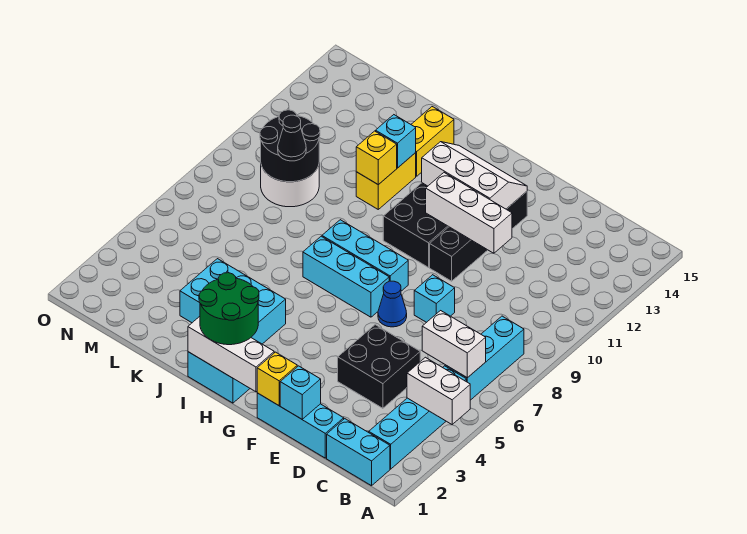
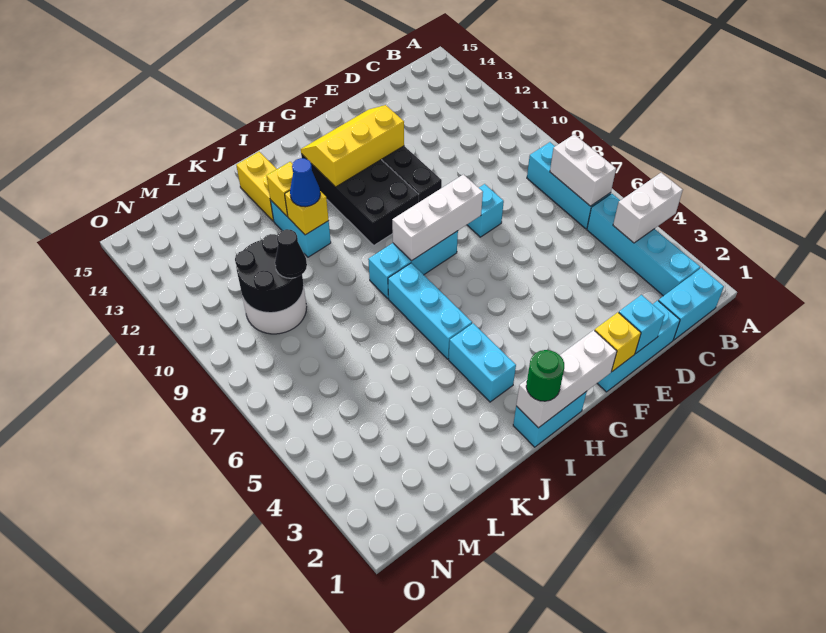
white brick B6:C6 level 2 -> white brick B6:B7 level 2
black brick D4:E5 level 1 -> none
white brick E11:G11 level 2 -> white brick F8:H8 level 2
blue cone F7 level 1 -> blue cone J11 level 3
white slope F12:H13 level 2 top 12 -> yellow slope F12:H13 level 2 top 12
cyan brick G7:I7 level 1 -> cyan brick I5:I7 level 1
green round brick H1:I2 level 3 -> green round brick I1 level 3
cyan brick I3:K4 level 1 -> cyan brick I3:I4 level 1
yellow brick J11:J12 level 1 -> cyan brick J11:J12 level 1
cyan brick J12 level 2 -> yellow brick J12 level 2

